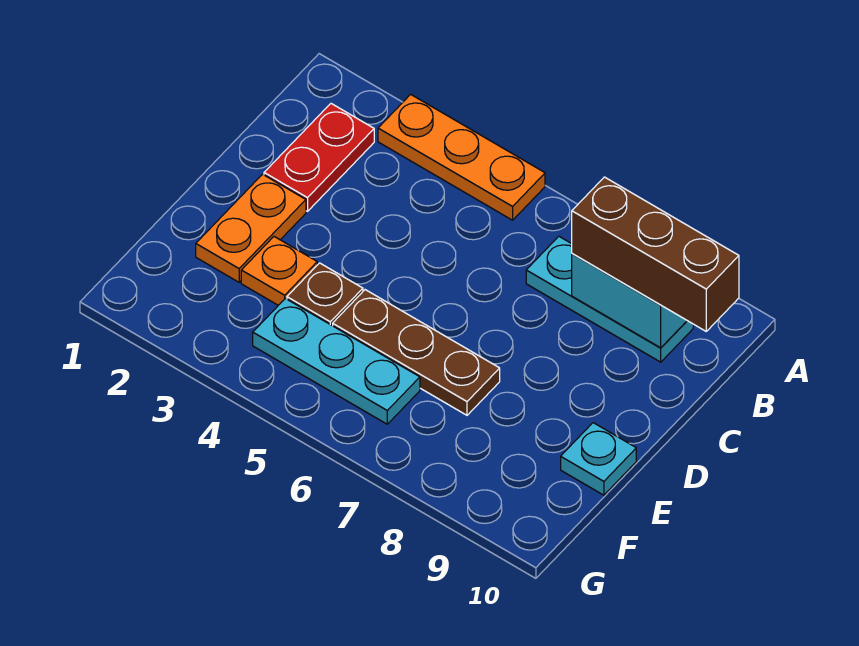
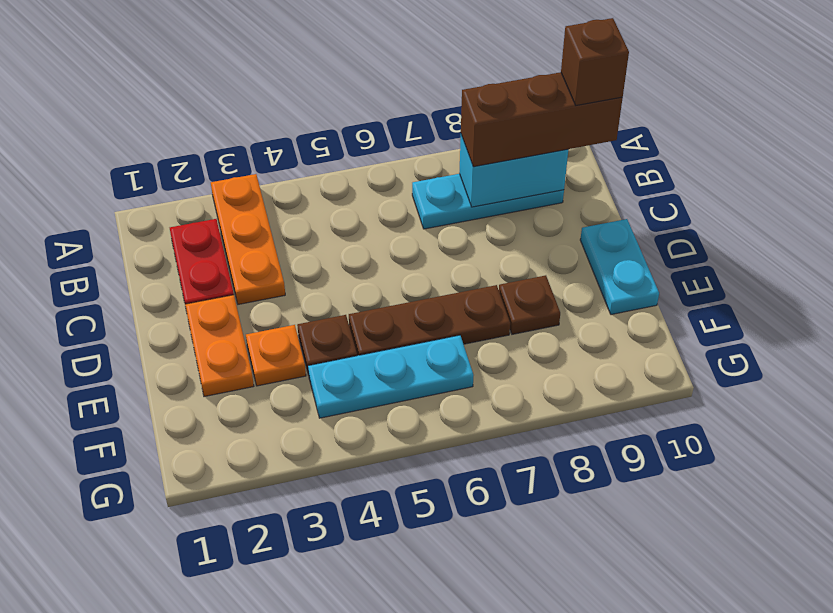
orange plate A3:A5 level 1 -> orange plate A3:C3 level 1
none -> brown brick B10 level 4
none -> brown plate E8 level 1
cyan plate E10 level 1 -> cyan plate D10:E10 level 1

